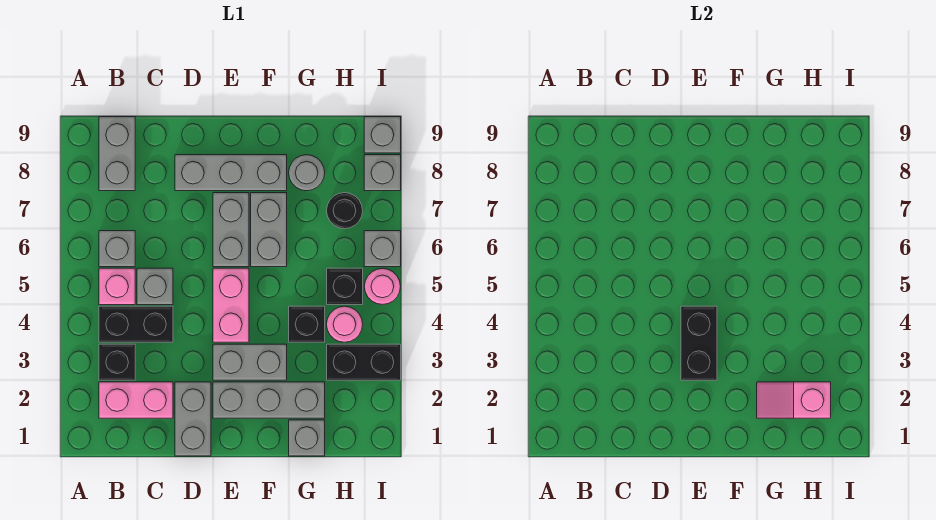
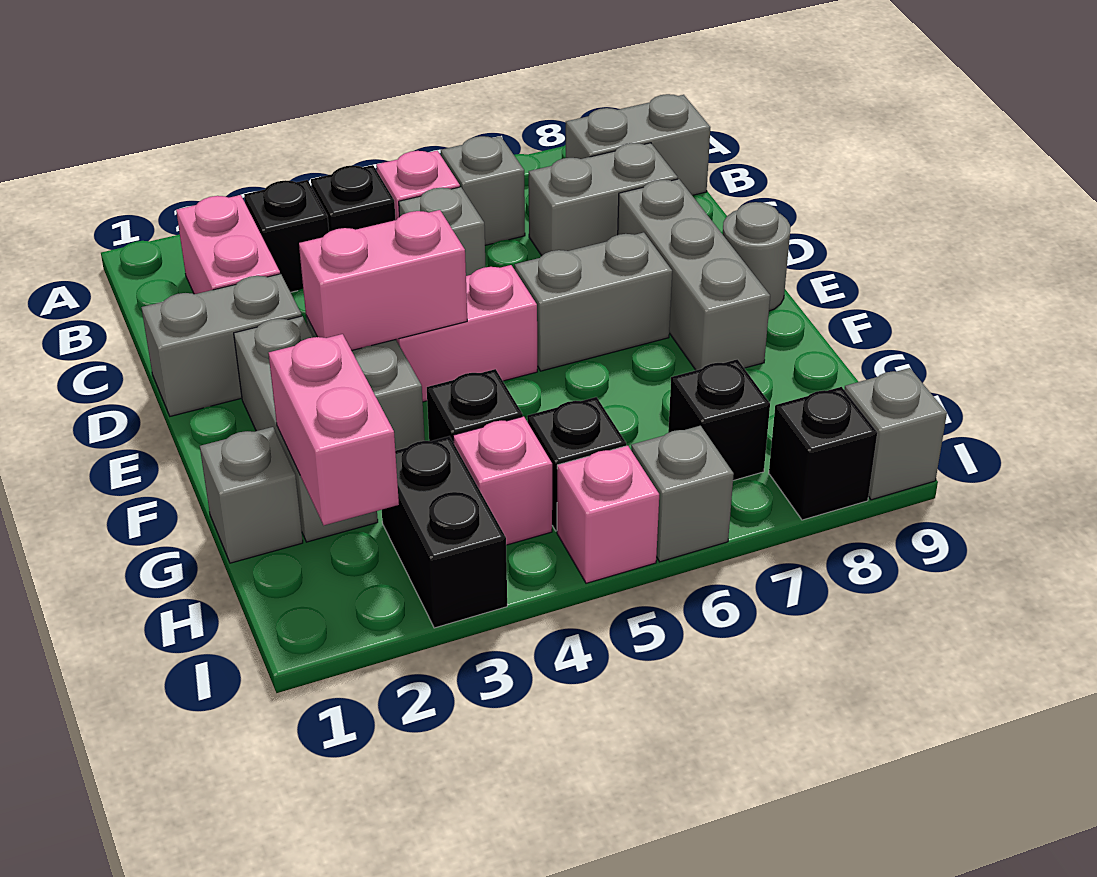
black brick B4:C4 level 1 -> black brick B4 level 1
black brick E3:E4 level 2 -> pink brick E3:E4 level 2
grey brick F6:F7 level 1 -> grey brick C7:C8 level 1
pink slope G2:H2 level 2 top H -> pink brick G2:H2 level 2
grey round brick G8 level 1 -> grey round brick E9 level 1
pink round brick H4 level 1 -> pink brick H4 level 1
black round brick H7 level 1 -> black brick H7 level 1
pink round brick I5 level 1 -> pink brick I5 level 1
grey brick I8 level 1 -> black brick I8 level 1

